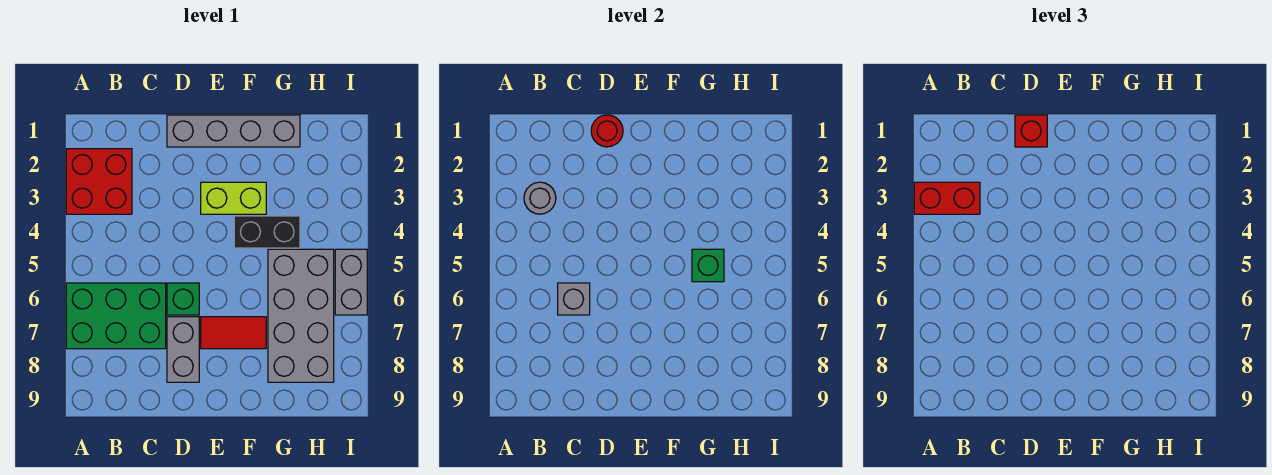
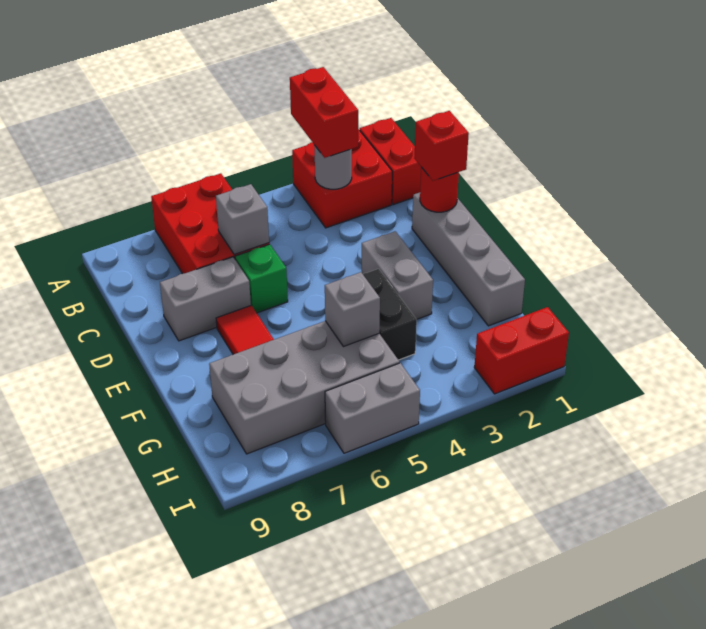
none -> red brick A1:B1 level 1
green brick A6:C7 level 1 -> red brick A6:C7 level 1
lime brick E3:F3 level 1 -> grey brick E3:F3 level 1
green brick G5 level 2 -> grey brick G5 level 2
none -> red brick I1:I2 level 1

